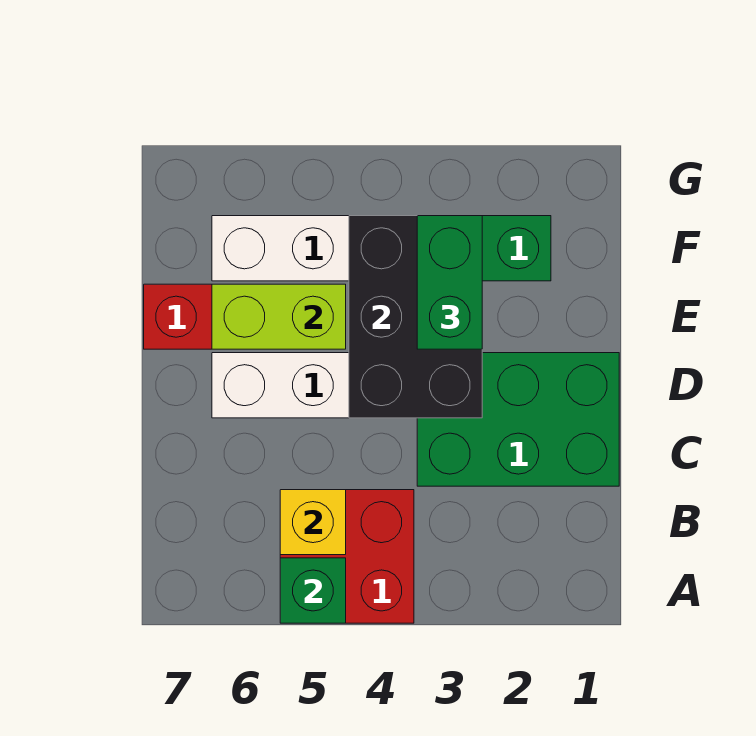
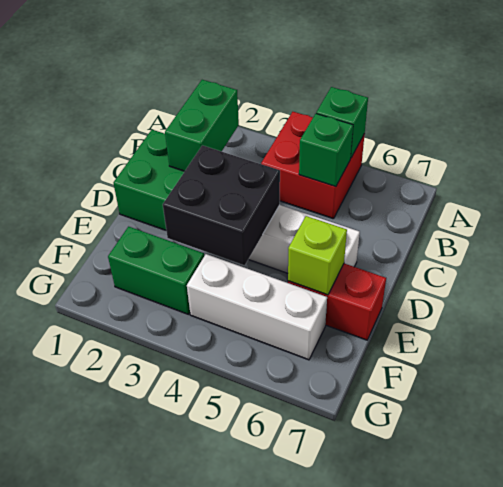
yellow brick B5 level 2 -> green brick B5 level 2
black brick D3:F4 level 2 -> black brick D3:E4 level 2
green brick E3:F3 level 3 -> green brick B2:C2 level 2
lime brick E5:E6 level 2 -> lime brick E6 level 2

